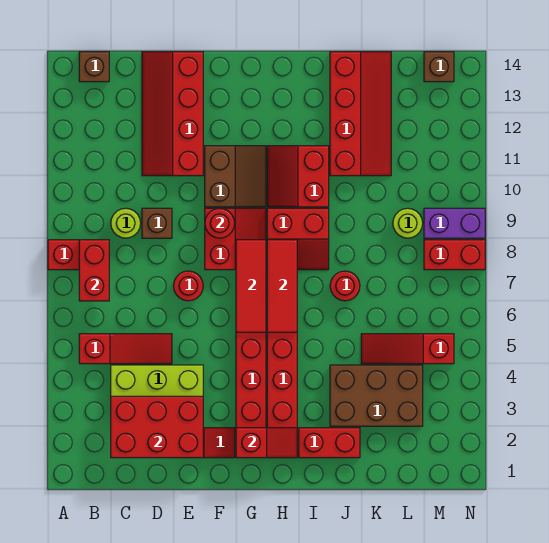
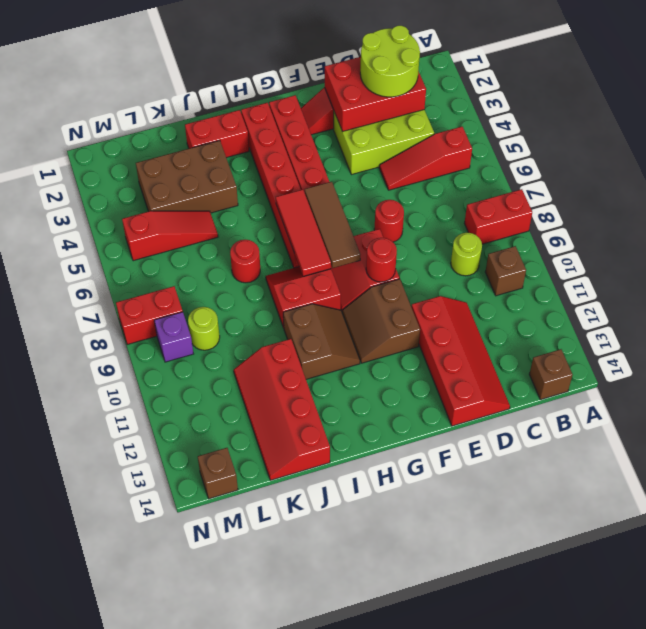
red brick B7:B8 level 2 -> none
none -> lime round brick C2:D3 level 3
brown brick D9 level 1 -> brown brick B10 level 1
red slope G2:H2 level 2 top G -> none
red tile G6:G8 level 2 -> brown tile G6:G8 level 2
red slope H10:I11 level 1 top I -> brown slope H10:I11 level 1 top I
purple brick M9:N9 level 1 -> purple brick M9 level 1

